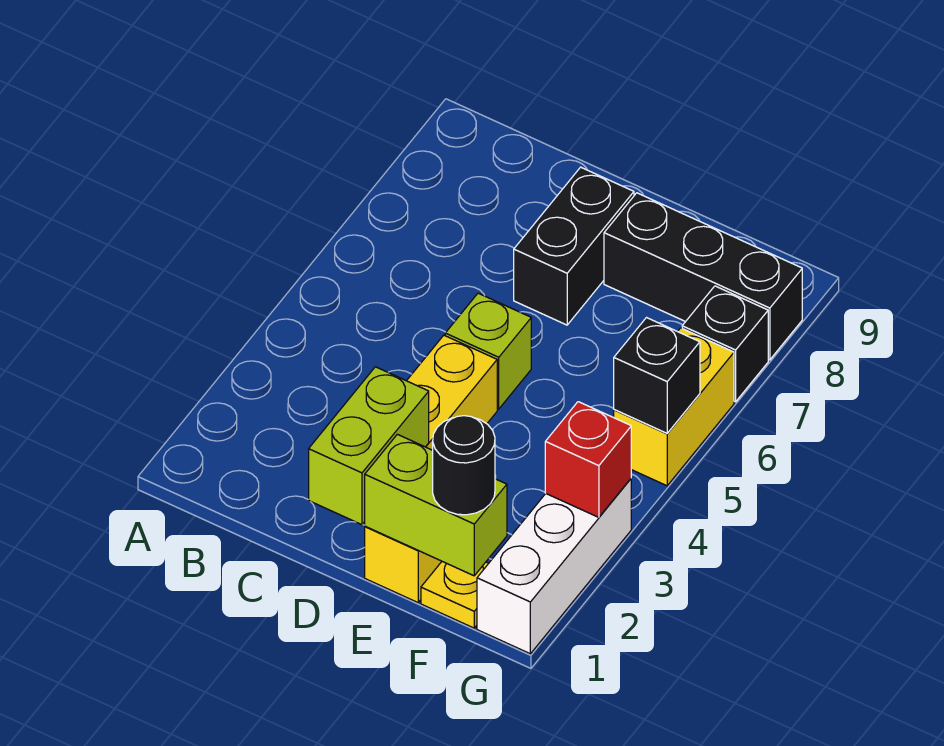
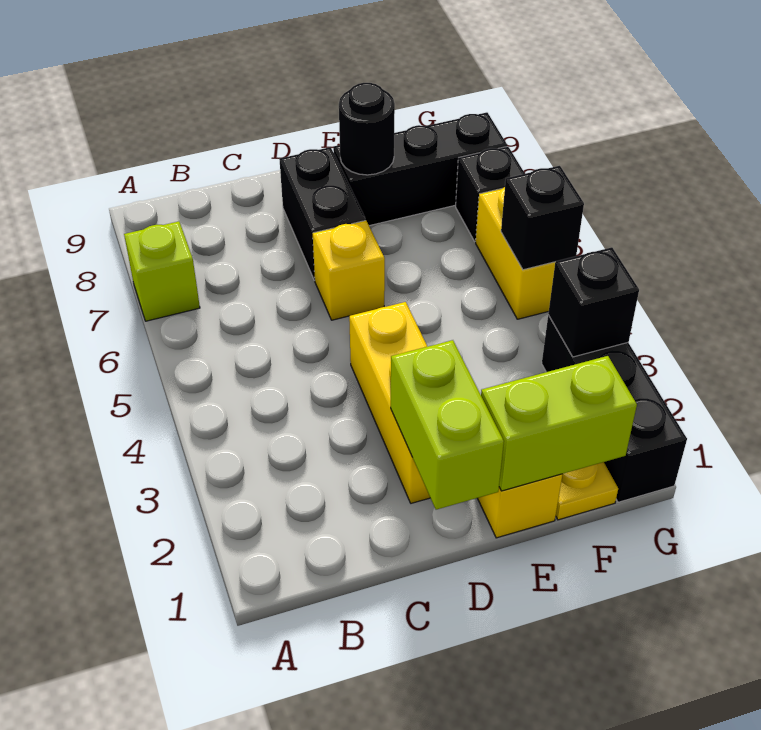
lime brick D5 level 1 -> lime brick A7 level 1
none -> yellow brick D6 level 1
black round brick F1 level 3 -> black round brick E8 level 2
white brick G1:G3 level 1 -> black brick G1:G3 level 1
red brick G3 level 2 -> black brick G3 level 2

